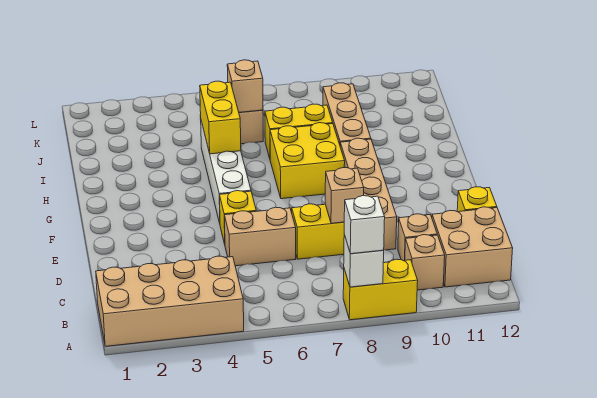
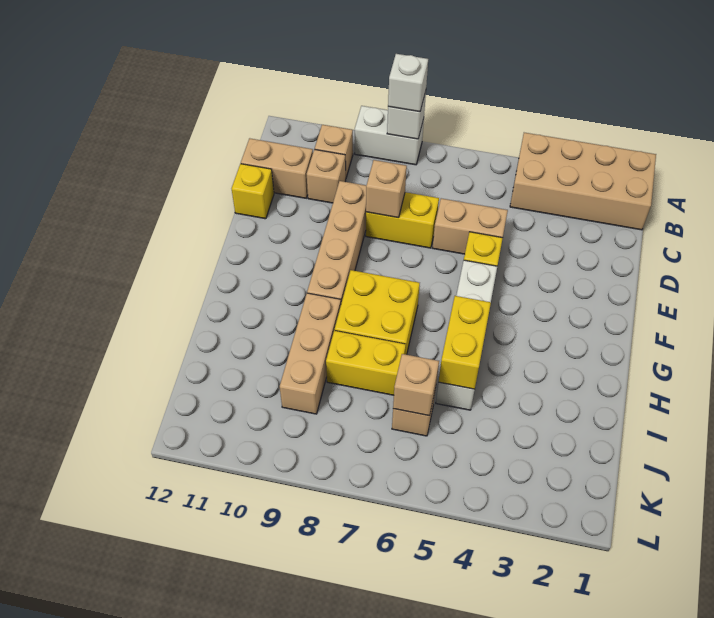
yellow brick A8:A9 level 1 -> white brick A8:A9 level 1
tan brick B11:C12 level 1 -> tan brick C11:C12 level 1

